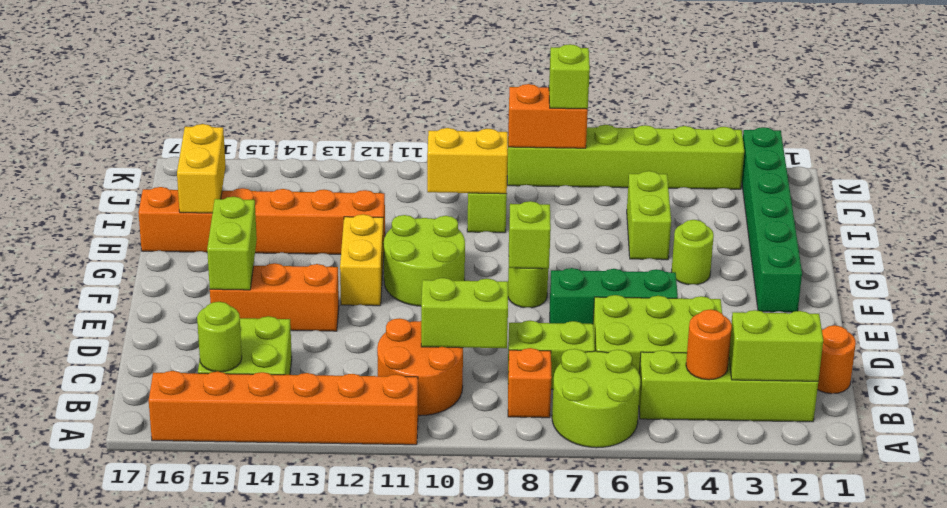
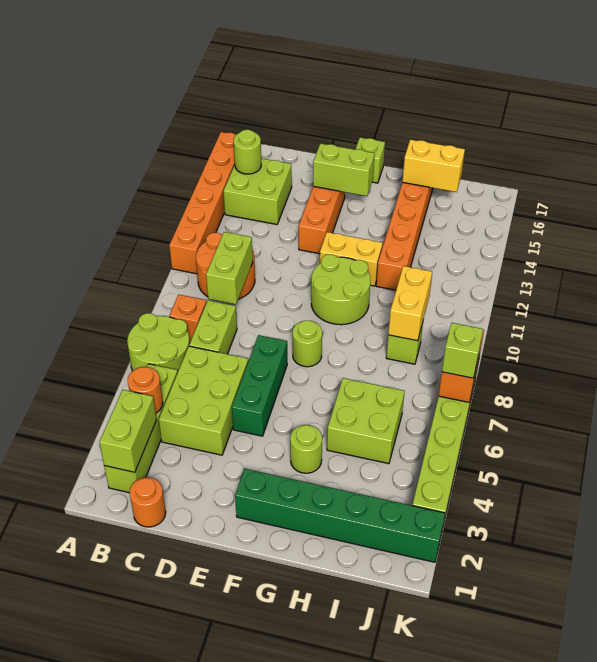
lime brick F8 level 2 -> lime brick F17 level 1
lime brick H5:I5 level 1 -> lime brick H5:I6 level 1

